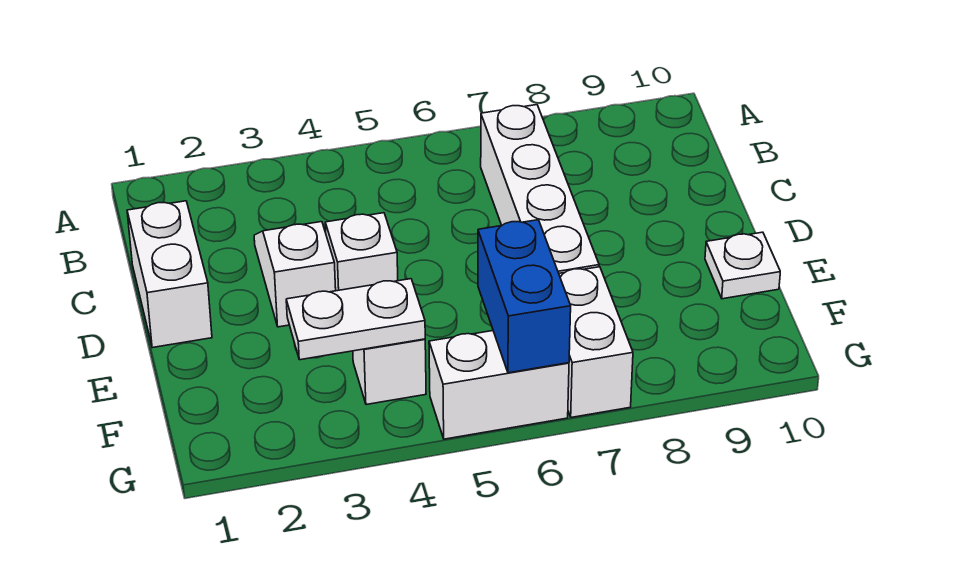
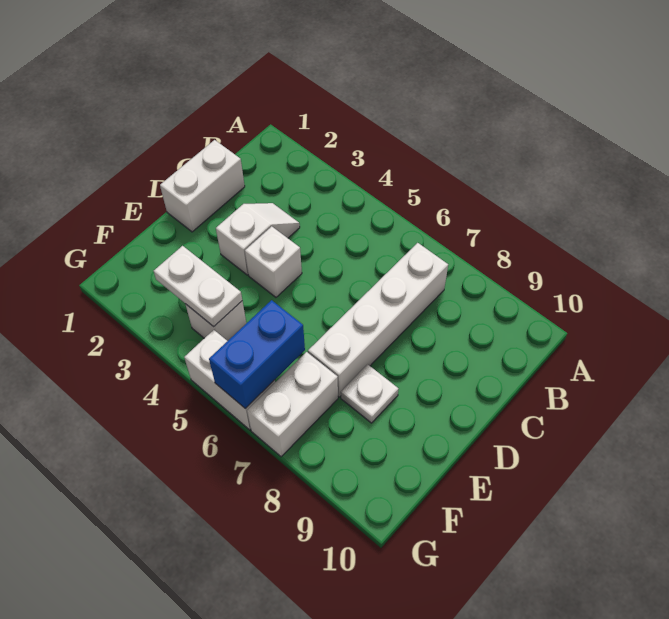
white plate E10 level 1 -> white plate E8 level 1

